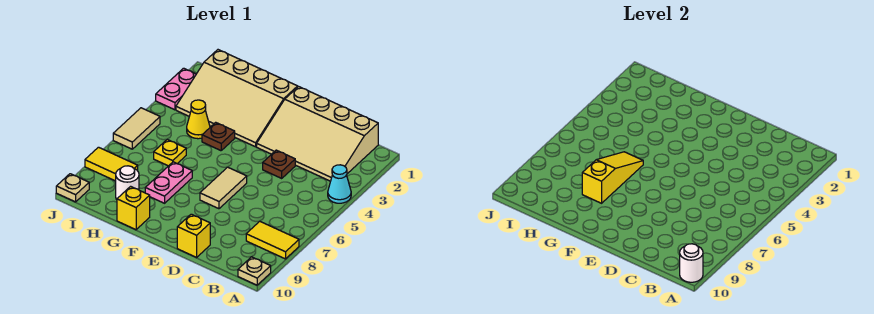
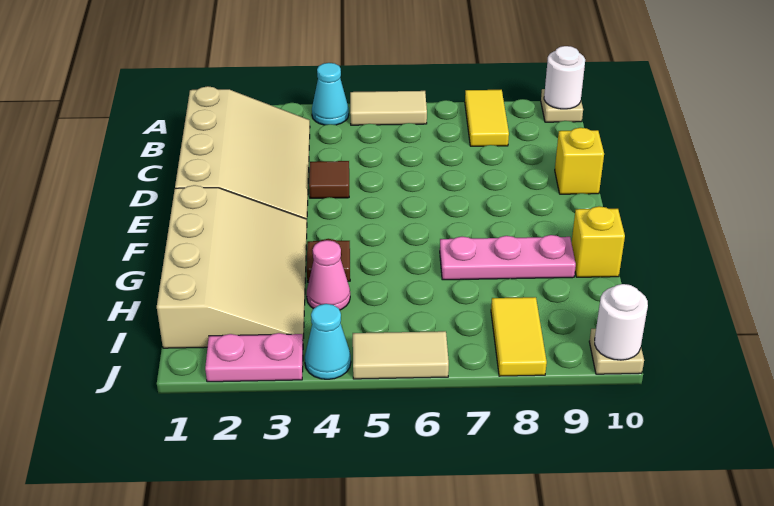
brown plate D4 level 1 -> brown tile D4 level 1
tan tile E6:E7 level 1 -> tan tile A5:A6 level 1
yellow slope G6:G8 level 2 top 8 -> none
pink plate G7:G8 level 1 -> pink plate G7:G9 level 1
yellow cone H4 level 1 -> pink cone H4 level 1
yellow plate H6 level 1 -> none
white round brick H9 level 1 -> white round brick J10 level 2
none -> cyan cone J4 level 1

